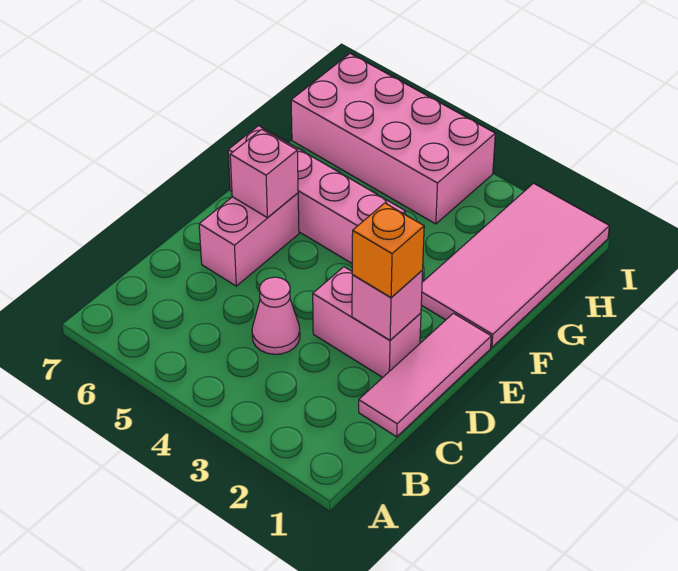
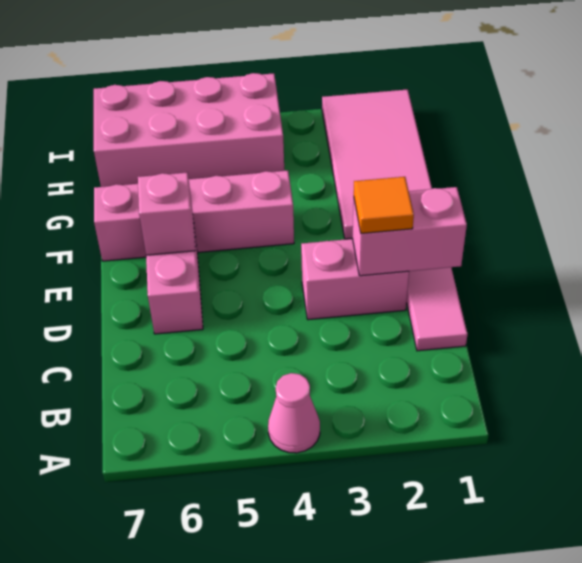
pink cone C4 level 1 -> pink cone A4 level 1
pink brick D2 level 2 -> pink brick D1:D2 level 2
orange brick D2 level 3 -> orange tile D2 level 3

